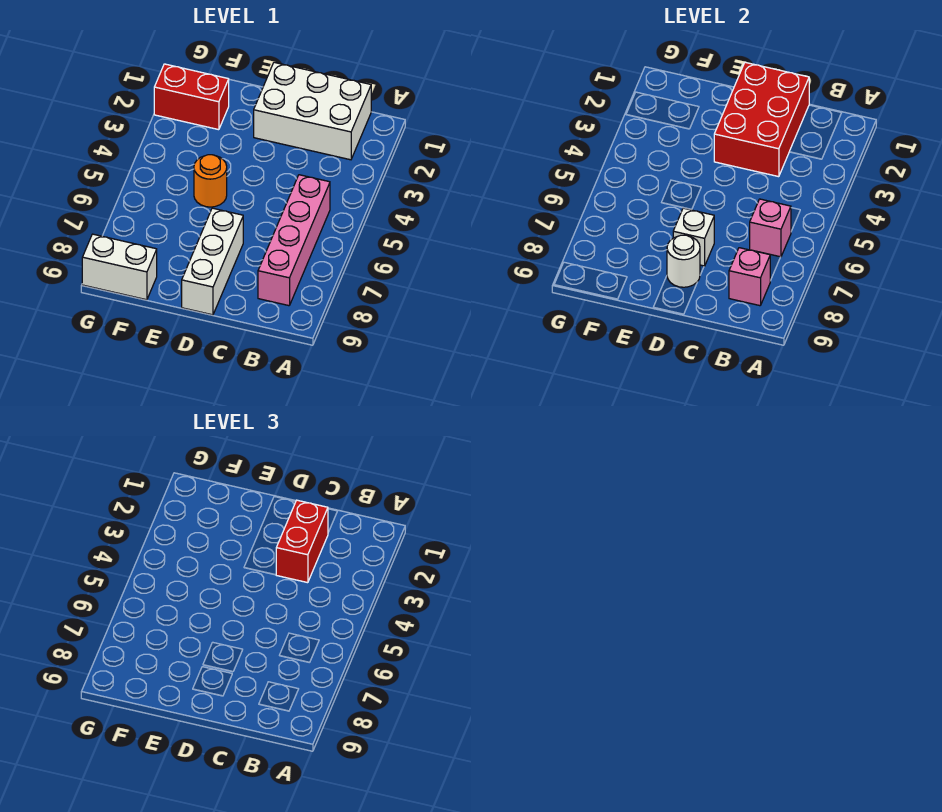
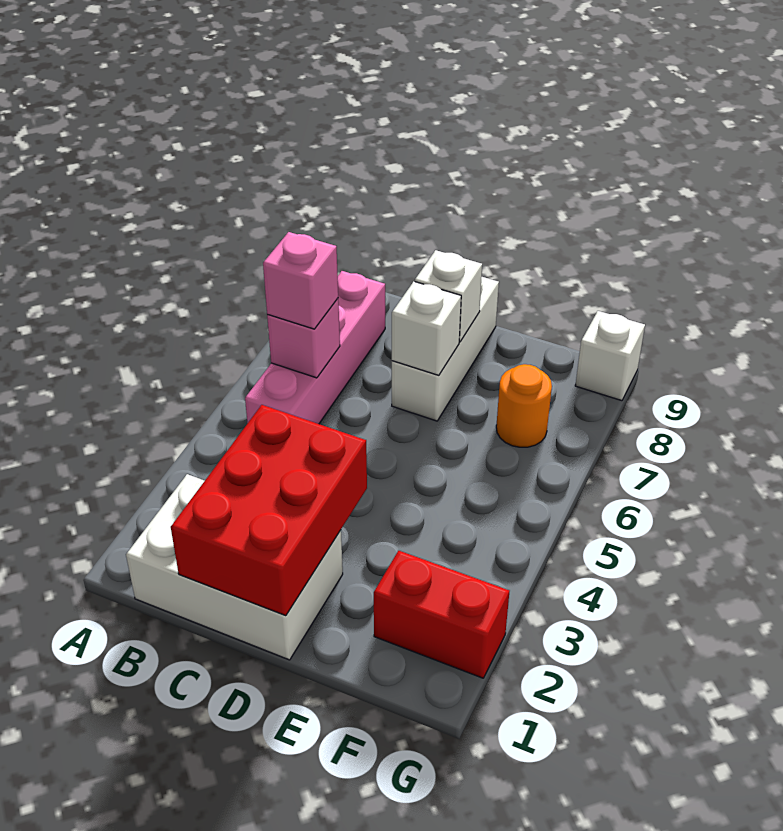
pink brick B8 level 2 -> pink brick B6 level 3
red brick C2:C3 level 3 -> none
white round brick D8 level 2 -> white brick D8 level 2
orange round brick E5 level 1 -> orange round brick F7 level 1
white brick F9:G9 level 1 -> white brick G9 level 1

